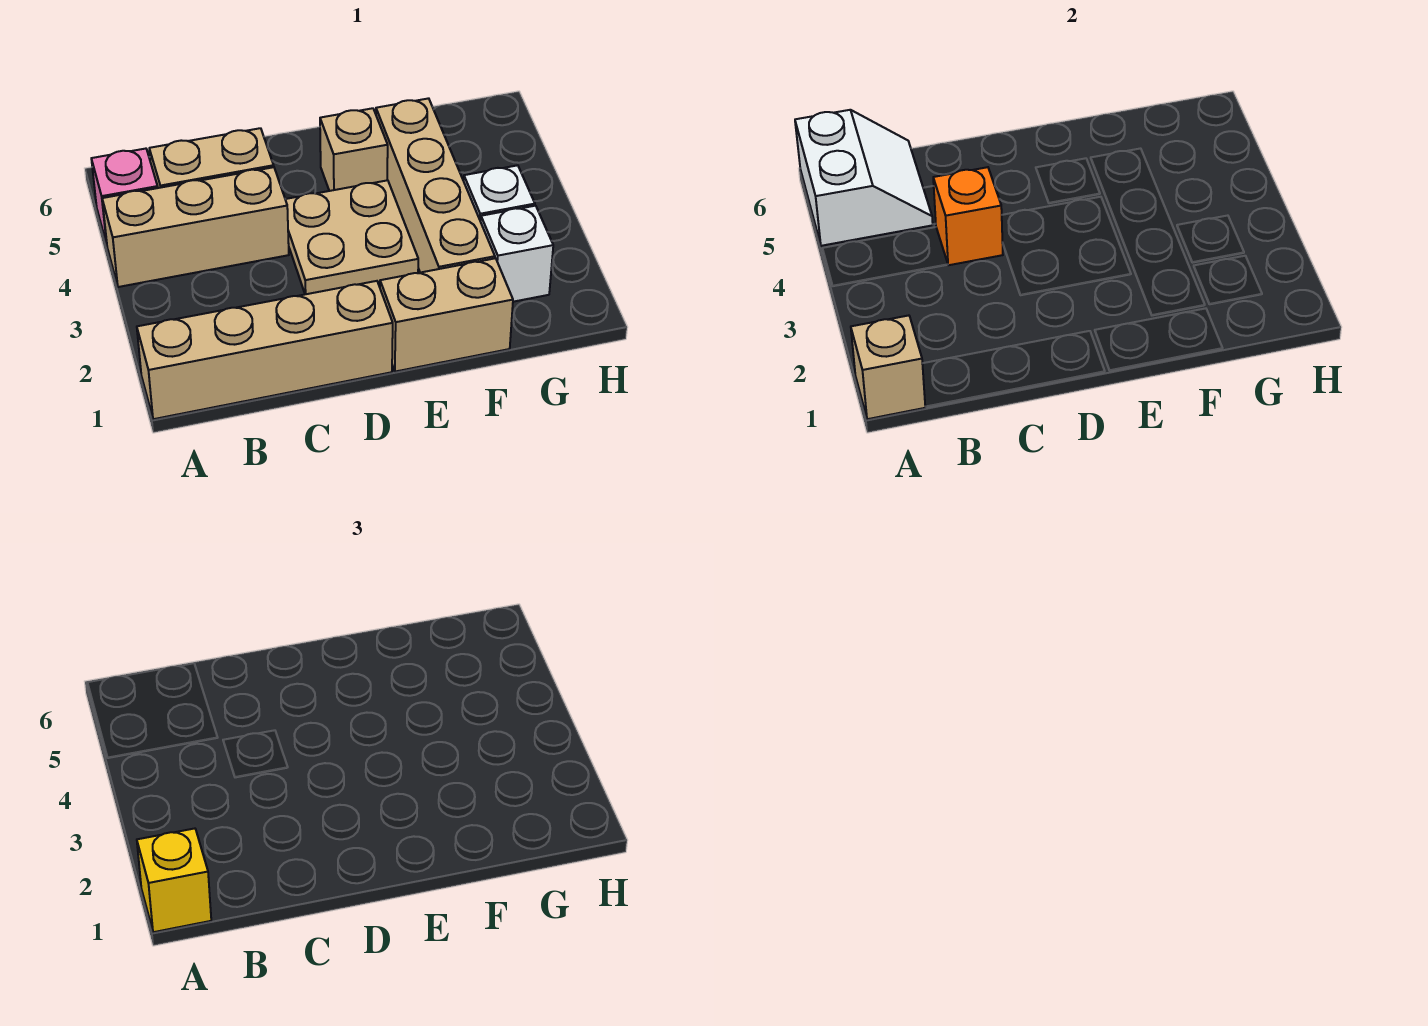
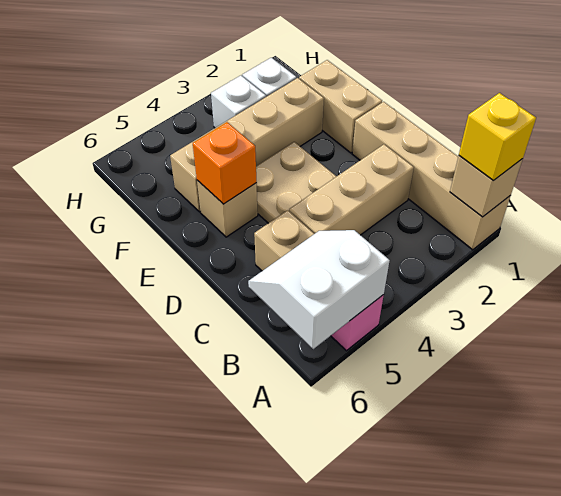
tan brick A4:C4 level 1 -> tan brick C2:C4 level 1
orange brick C4 level 2 -> orange brick E5 level 2

